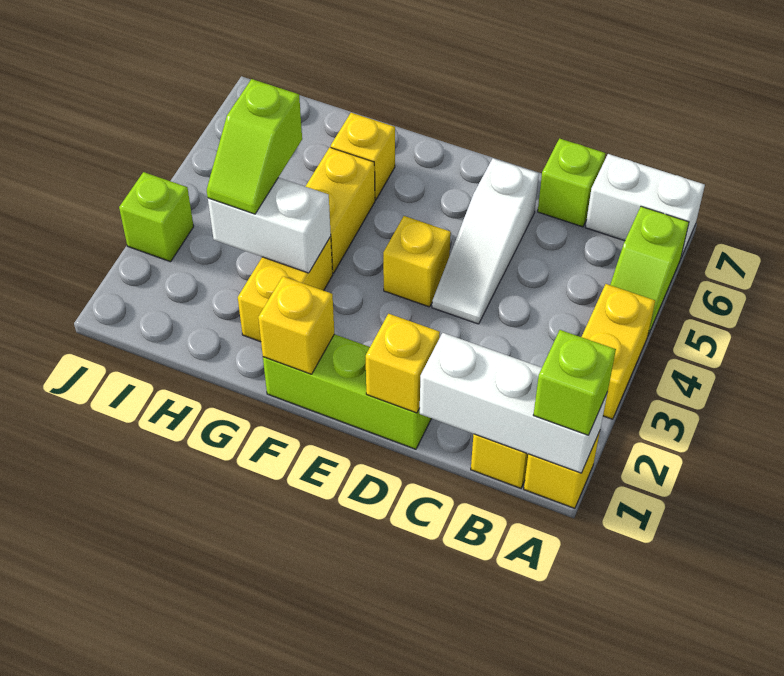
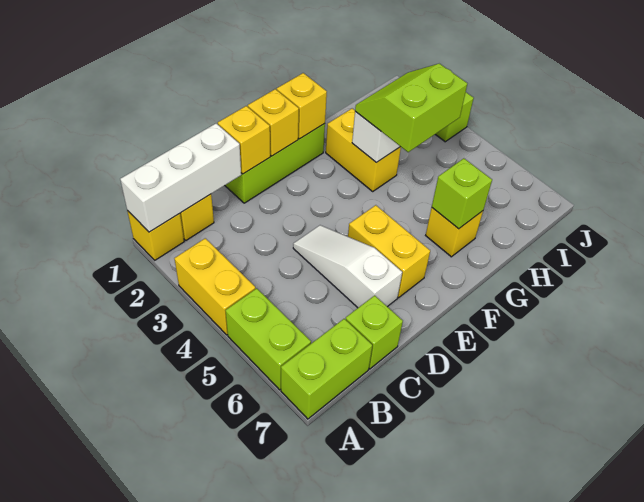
lime brick A1 level 3 -> lime brick G6 level 2
lime slope A5:A6 level 1 top 6 -> lime brick A5:A6 level 1
white brick A7:B7 level 1 -> lime brick A7:B7 level 1
yellow brick E4 level 1 -> yellow brick E1 level 2
yellow brick G4:G5 level 1 -> yellow brick E5:E6 level 1
lime slope H3:H4 level 3 top 4 -> lime slope G3:H4 level 3 top 4

